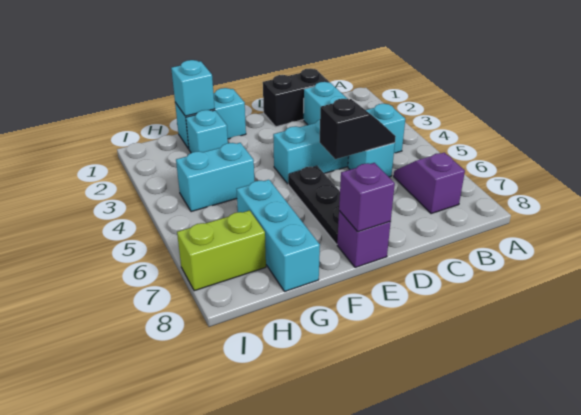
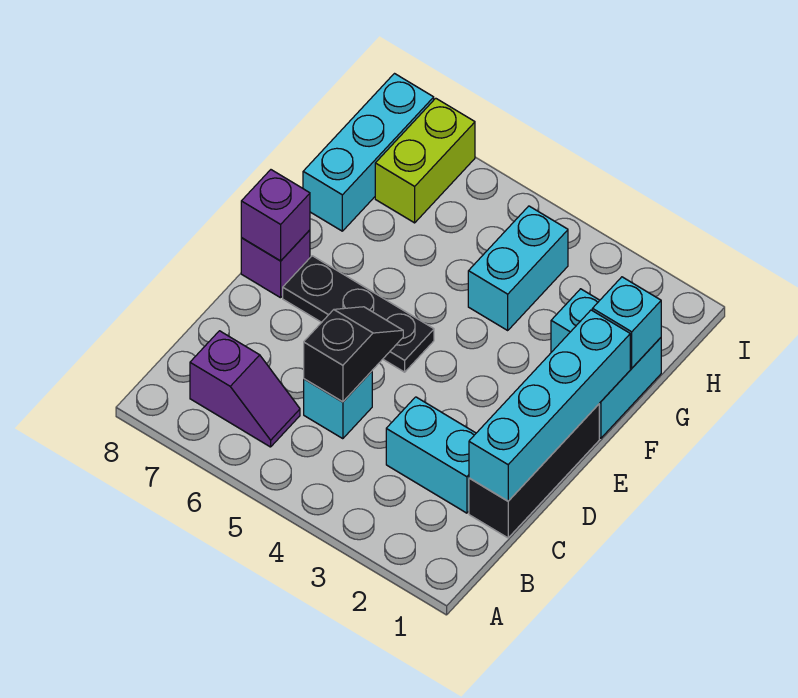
cyan brick B4:E4 level 1 -> cyan brick C1:F1 level 2
black brick C1:D1 level 1 -> black brick C1:E1 level 1
black slope C5:D5 level 2 top D -> black slope C5:D5 level 2 top C
cyan brick G6:G8 level 1 -> cyan brick G8:I8 level 1

